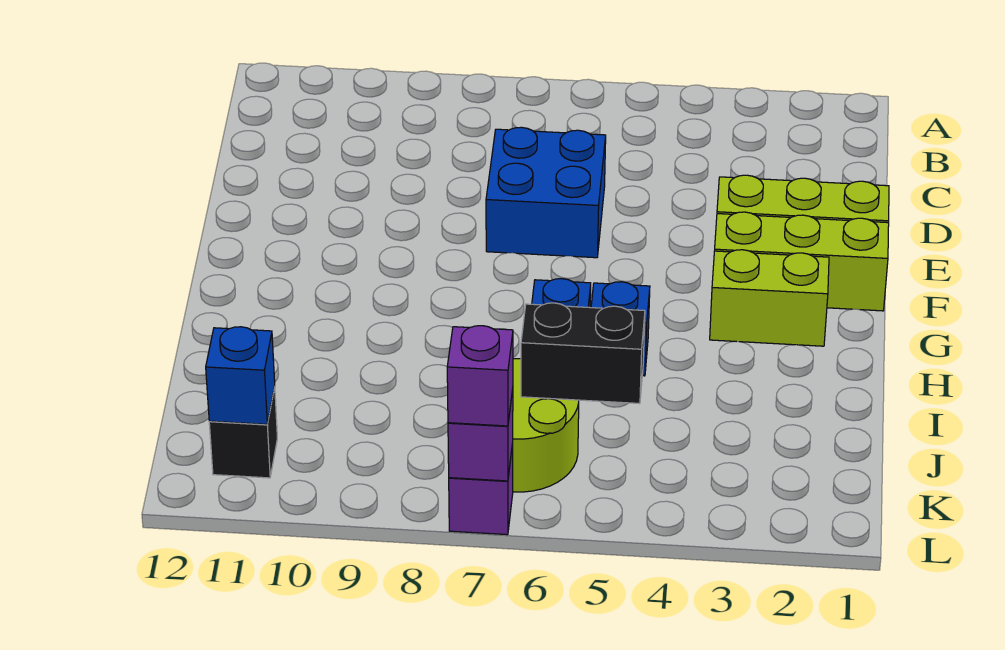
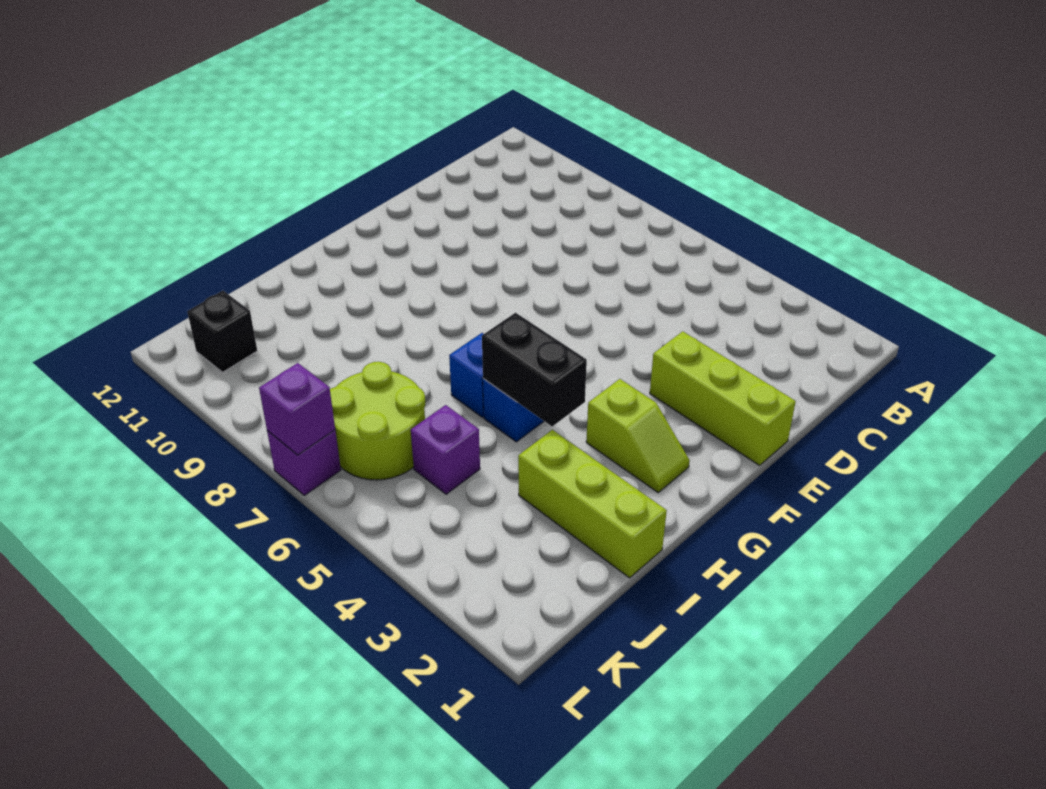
blue brick D6:E7 level 1 -> none
lime brick F1:F3 level 1 -> lime brick I1:I3 level 1
lime brick G2:G3 level 1 -> lime slope G2:G3 level 1 top 3
black brick J5:J6 level 2 -> black brick H4:H5 level 2
blue brick K11 level 2 -> none
purple brick L7 level 3 -> purple brick J5 level 1

